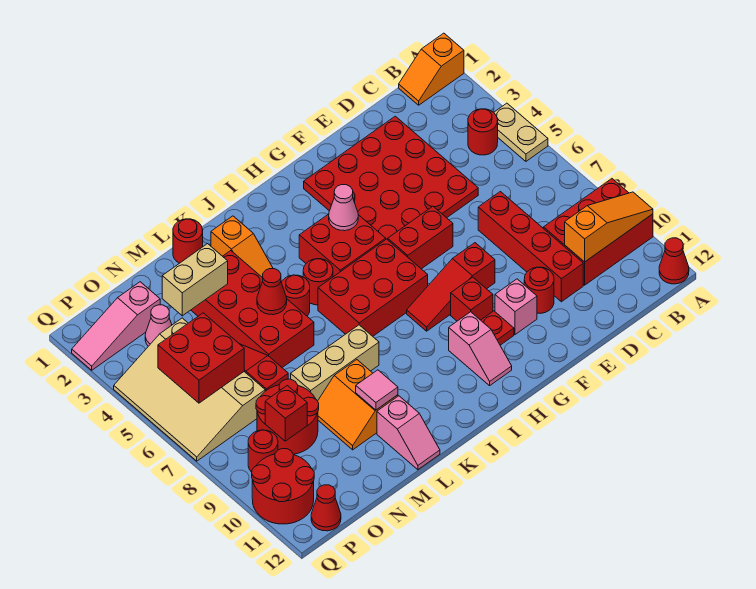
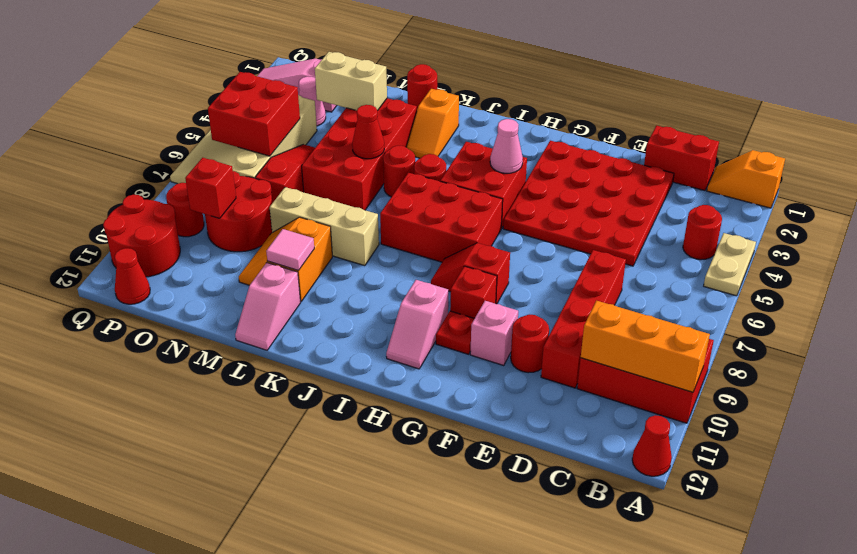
orange slope A10:C10 level 2 top C -> orange brick A10:C10 level 2
red brick F6:G6 level 1 -> red brick C1:D1 level 1
red slope F8:H8 level 1 top F -> red slope G8:H8 level 1 top G

